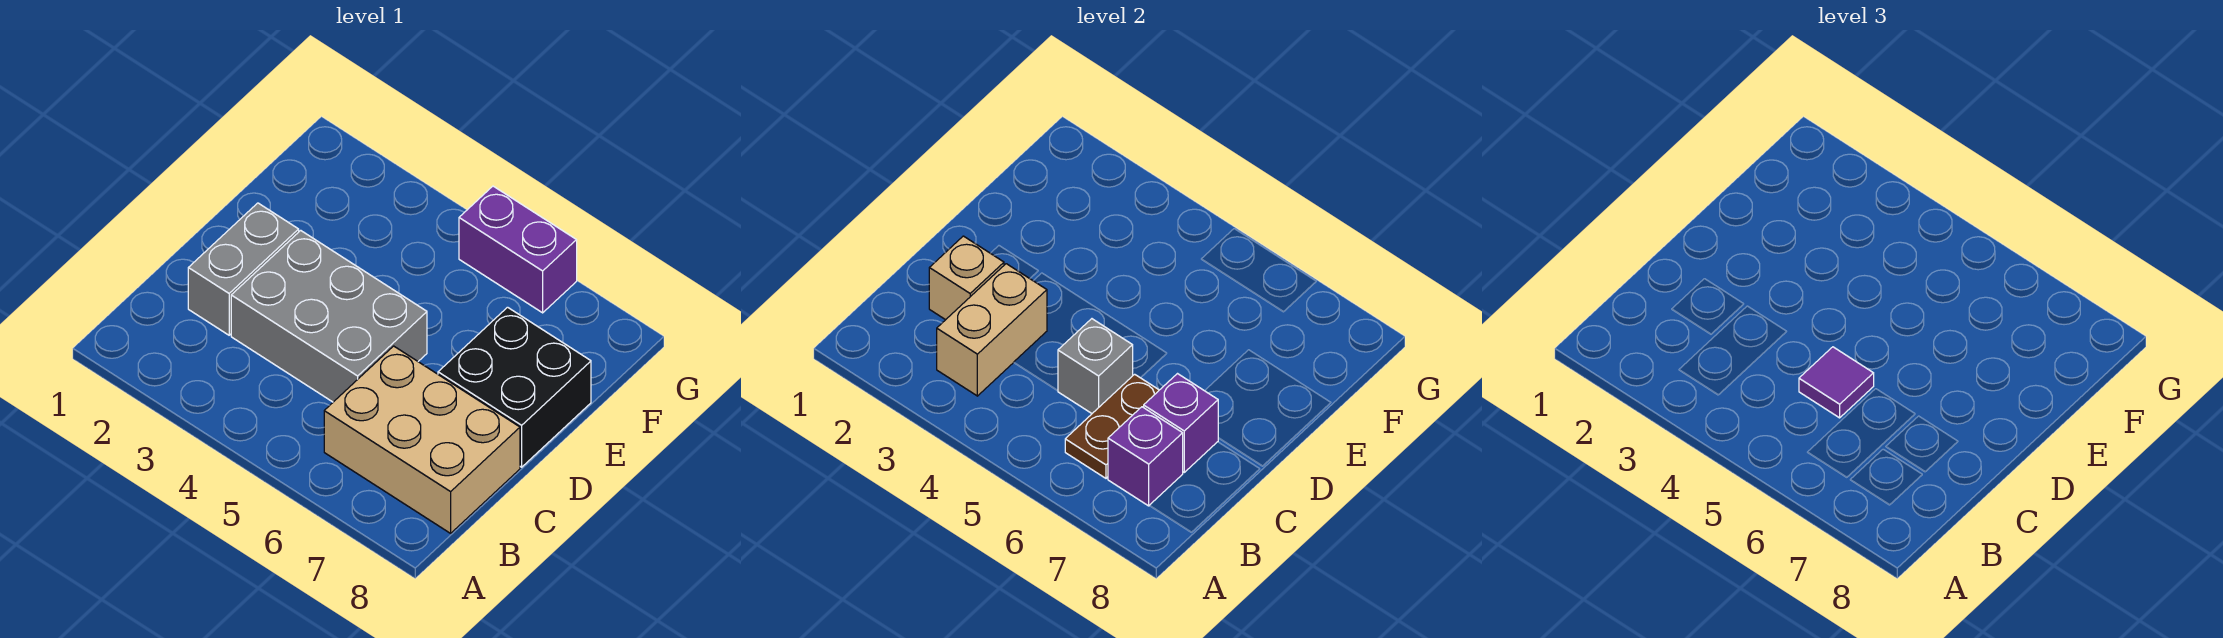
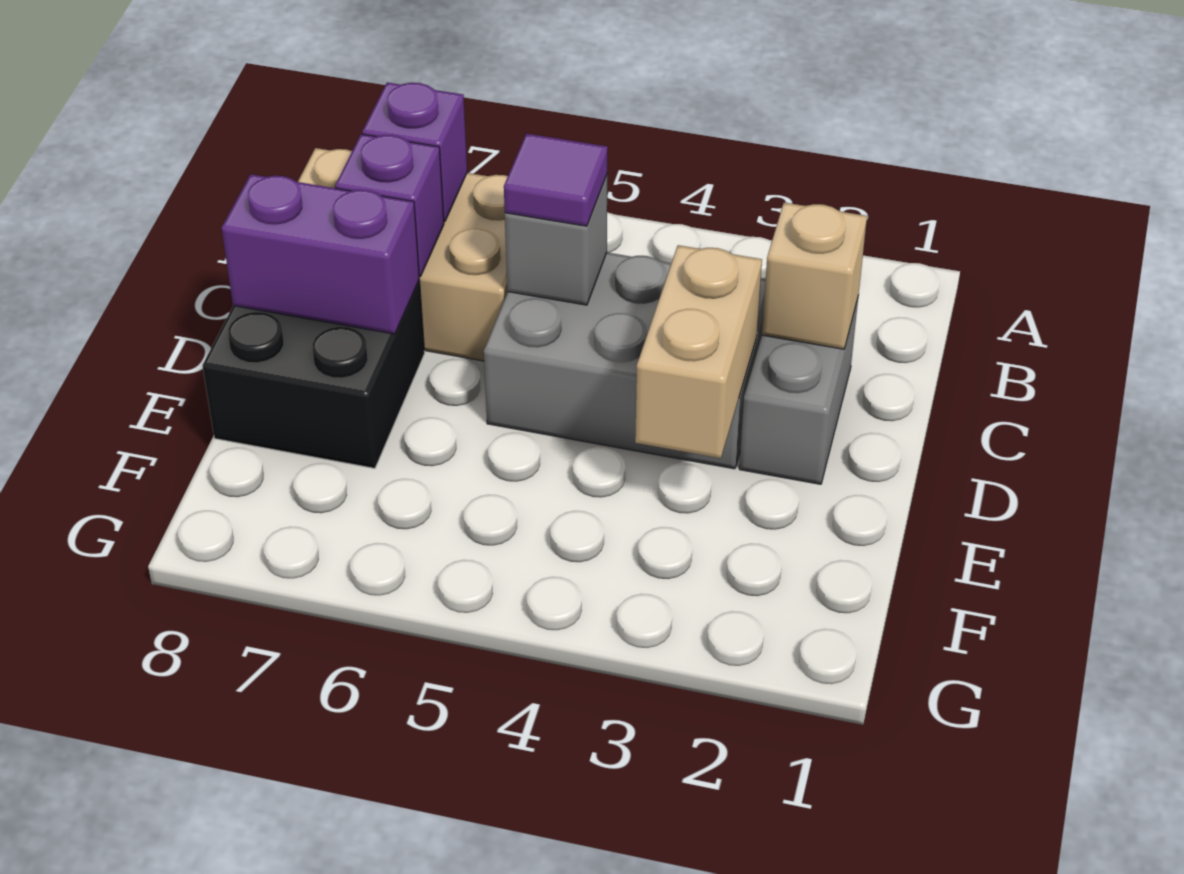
tan brick B3:C3 level 2 -> tan brick D3:E3 level 2
brown plate B6:C6 level 2 -> none
purple brick G5:G6 level 1 -> purple brick D7:D8 level 2

